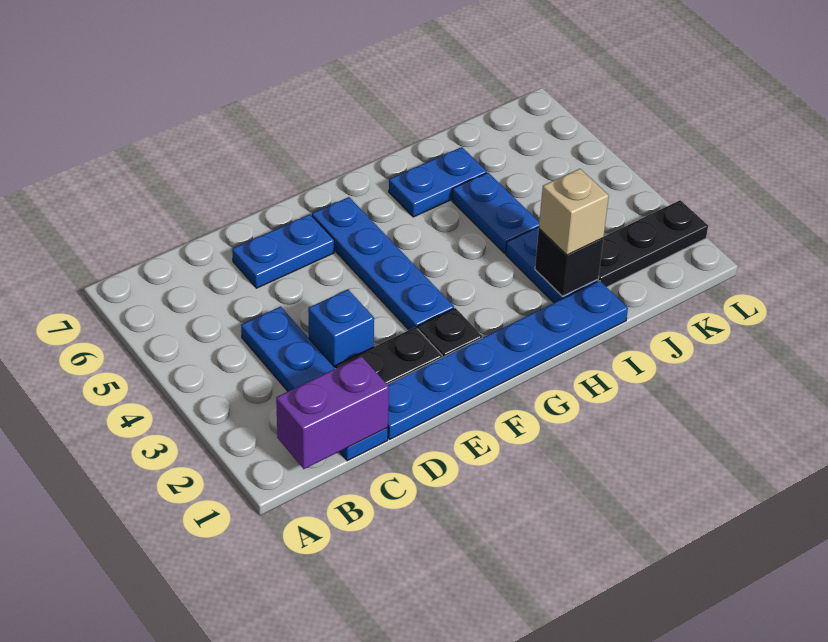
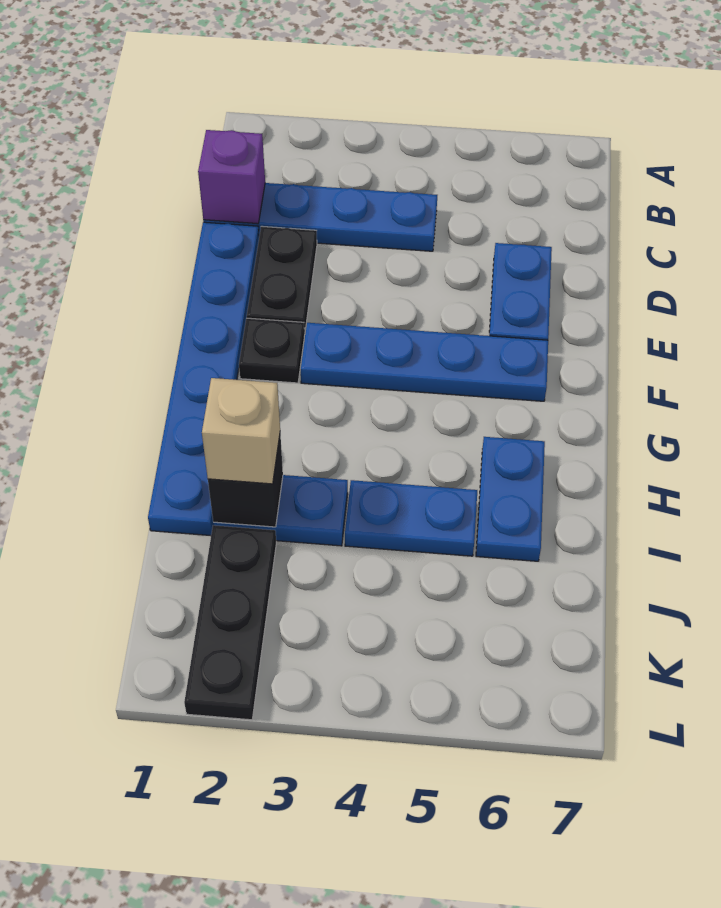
purple brick B1:C1 level 2 -> purple brick C1 level 2
blue brick D3 level 1 -> none

